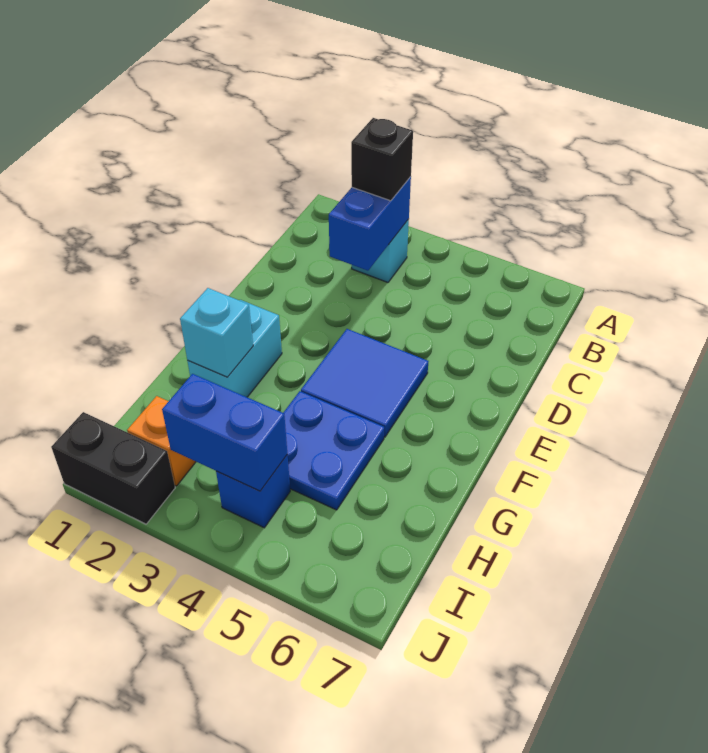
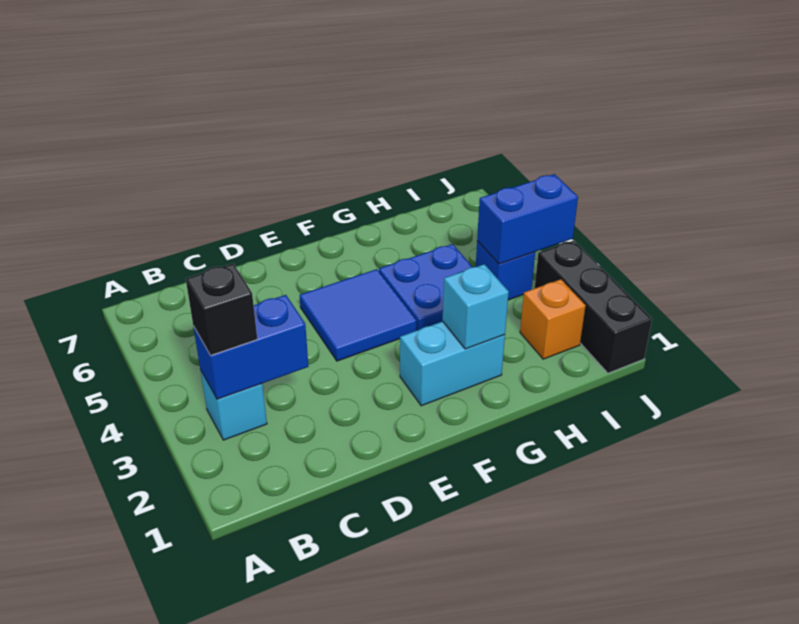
blue brick I3:I4 level 2 -> blue brick I4:J4 level 2
black brick J1:J2 level 1 -> black brick J1:J3 level 1

